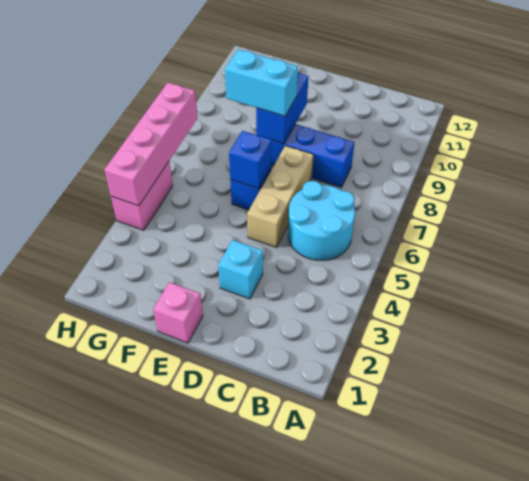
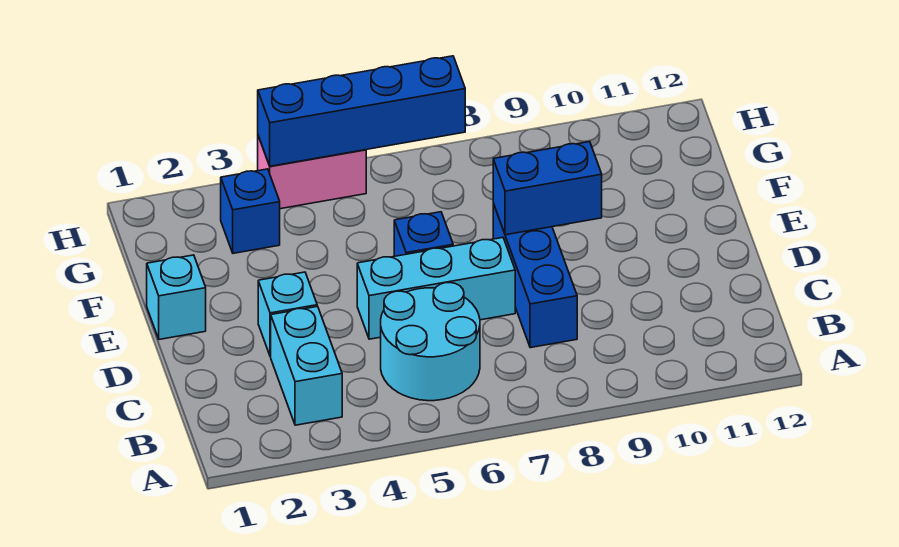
tan brick D5:D7 level 1 -> cyan brick D5:D7 level 1
pink brick E1 level 1 -> cyan brick E1 level 1
blue brick E6 level 2 -> blue brick G3 level 1
cyan brick E8:F8 level 3 -> cyan brick B3:C3 level 1
pink brick H4:H7 level 2 -> blue brick H4:H7 level 2

